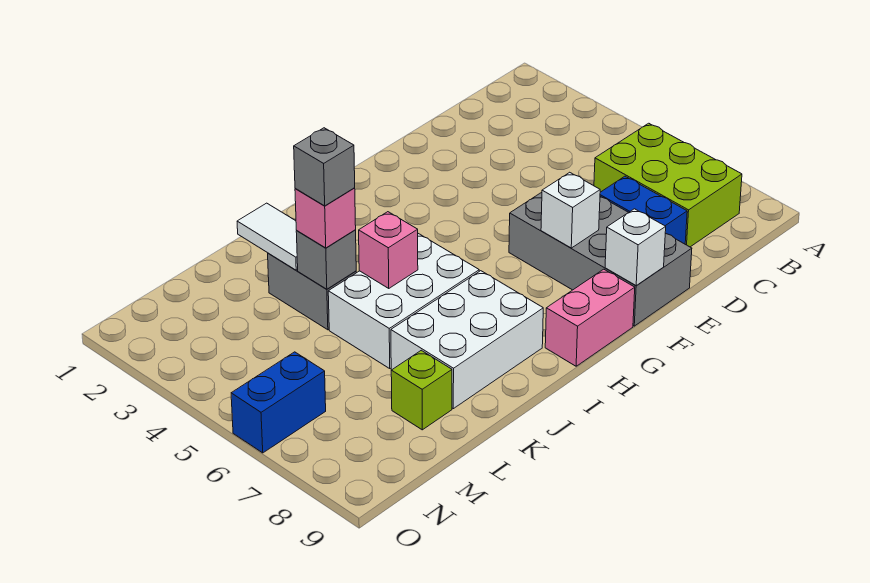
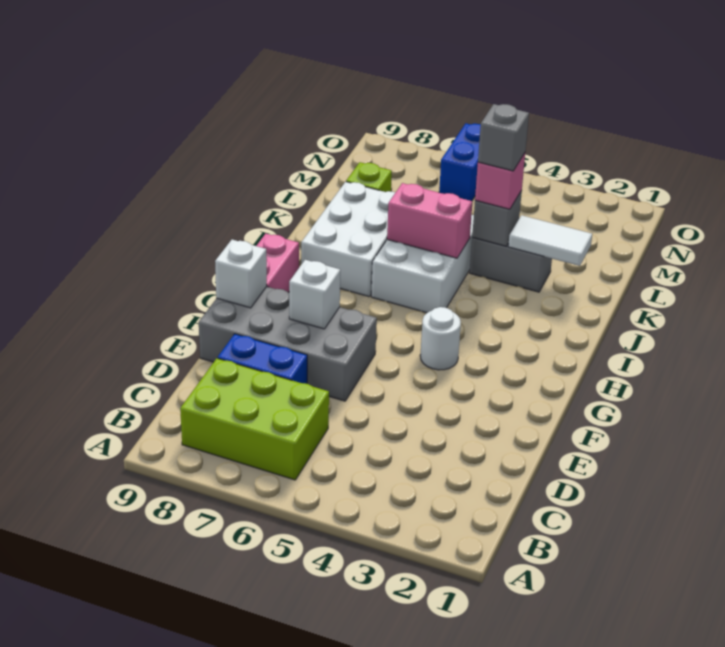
none -> white round brick G4 level 1
pink brick J5 level 2 -> pink brick J5:J6 level 2

